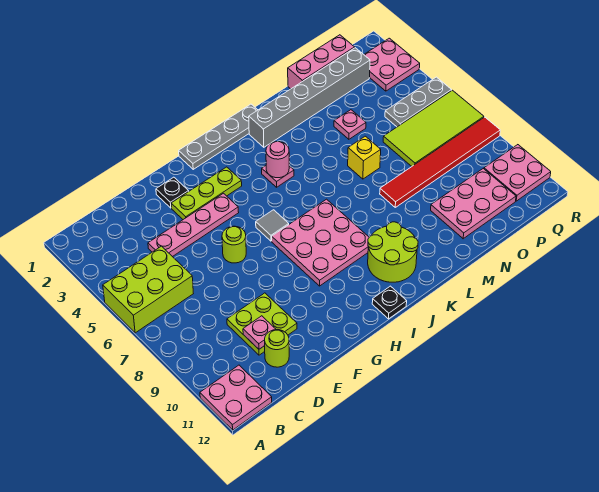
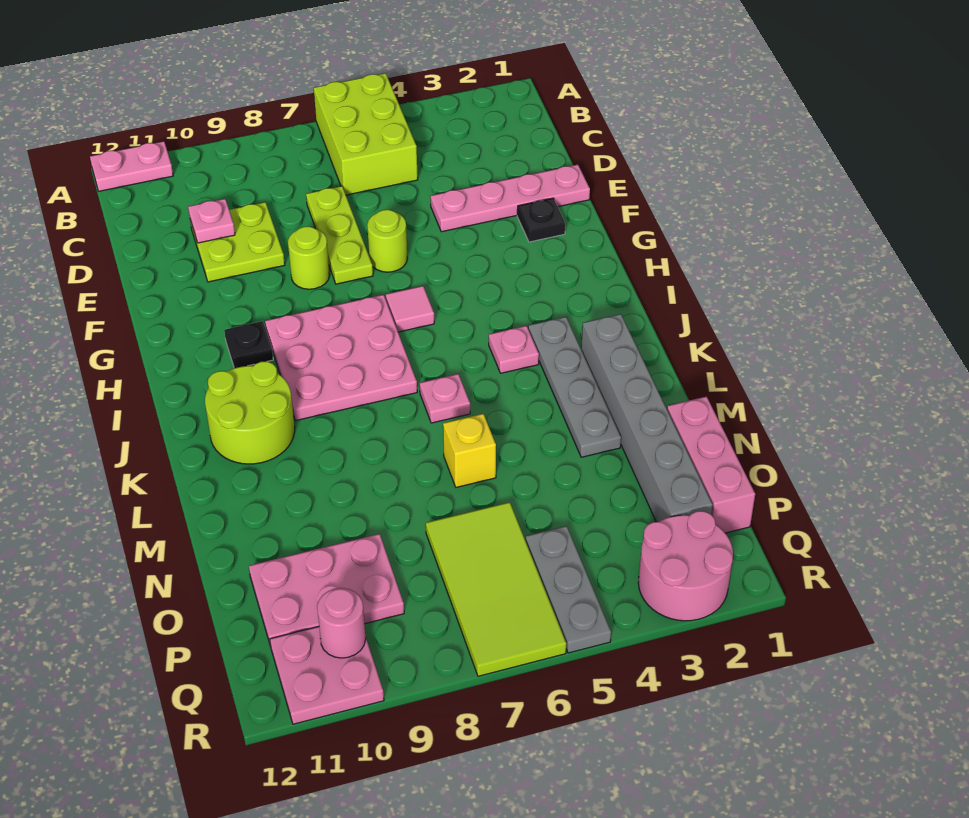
pink plate A11:B12 level 1 -> pink plate A11:A12 level 1
pink plate D4:G4 level 1 -> pink plate E1:E4 level 1
lime round brick D11 level 1 -> lime round brick F8 level 1
lime plate F3:H3 level 1 -> lime plate D7:F7 level 1
grey plate H1:K1 level 1 -> grey plate J3:M3 level 1
grey tile H6 level 1 -> pink tile H6 level 1
black plate I12 level 1 -> black plate H10 level 1
pink round brick J4 level 2 -> pink round brick Q10 level 2
red tile M8:R8 level 1 -> none
pink plate N4 level 1 -> pink plate K6 level 1
pink plate N10:P11 level 1 -> pink plate O9:P11 level 1
pink plate Q2:R3 level 1 -> pink round brick Q2:R3 level 1

